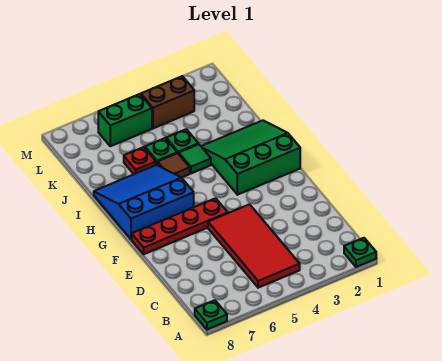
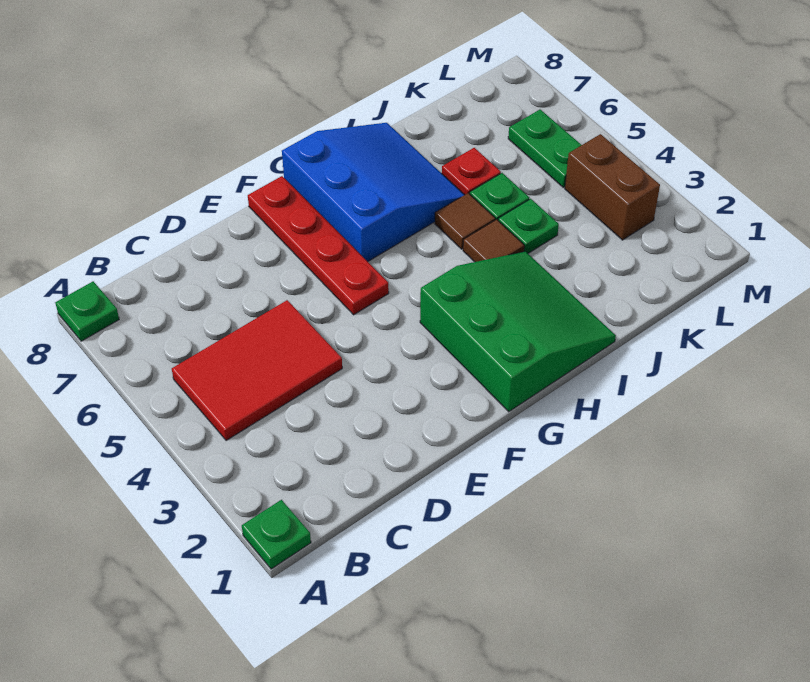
red tile B4:E5 level 1 -> red tile B4:D5 level 1
green tile I4 level 1 -> brown tile I4 level 1
green brick L5:L6 level 1 -> green plate L5:L6 level 1

